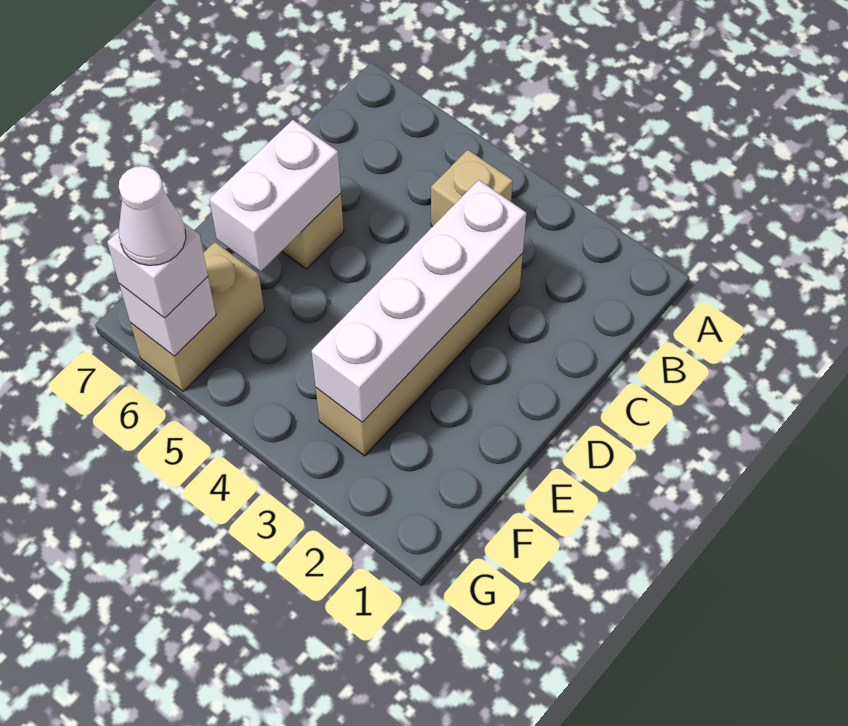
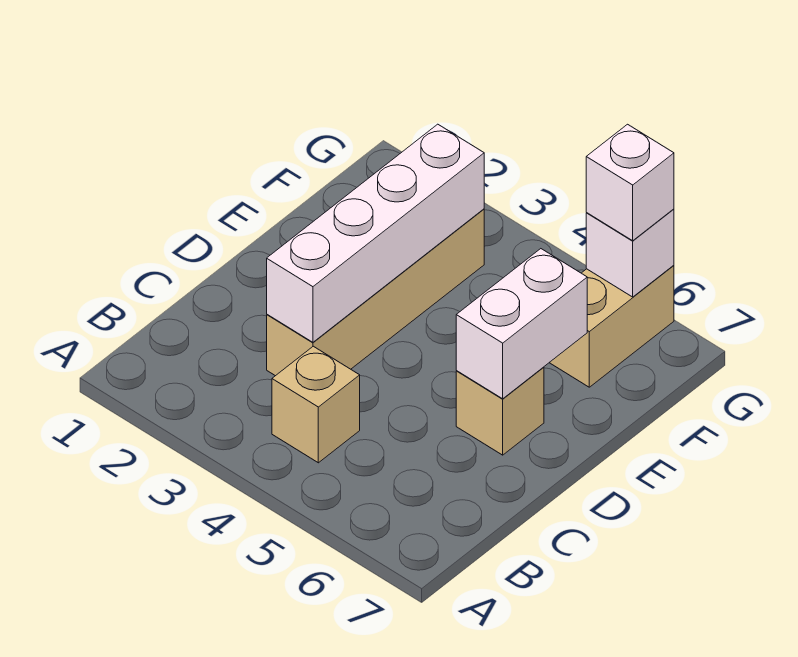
white cone G6 level 4 -> none

